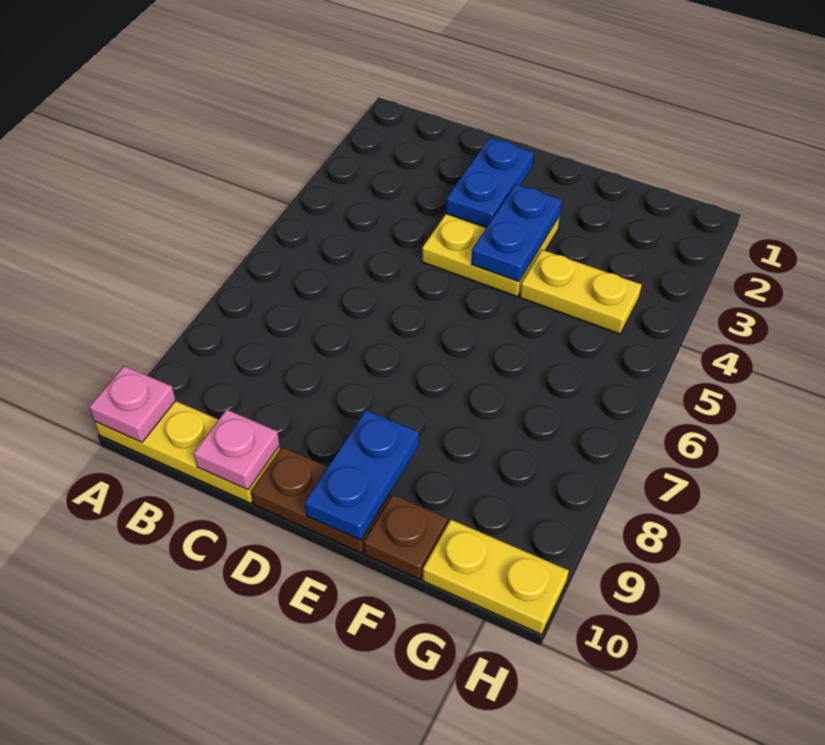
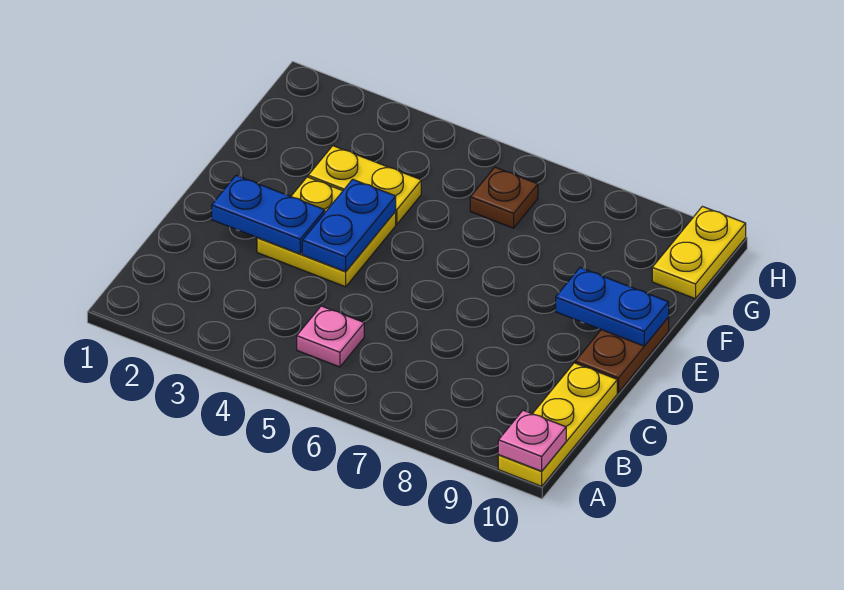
pink plate C10 level 2 -> pink plate B5 level 1
blue plate E3:E4 level 2 -> blue plate D4:E4 level 2
yellow plate F4:G4 level 1 -> yellow plate F3:F4 level 1
brown plate F10 level 1 -> brown plate G6 level 1

